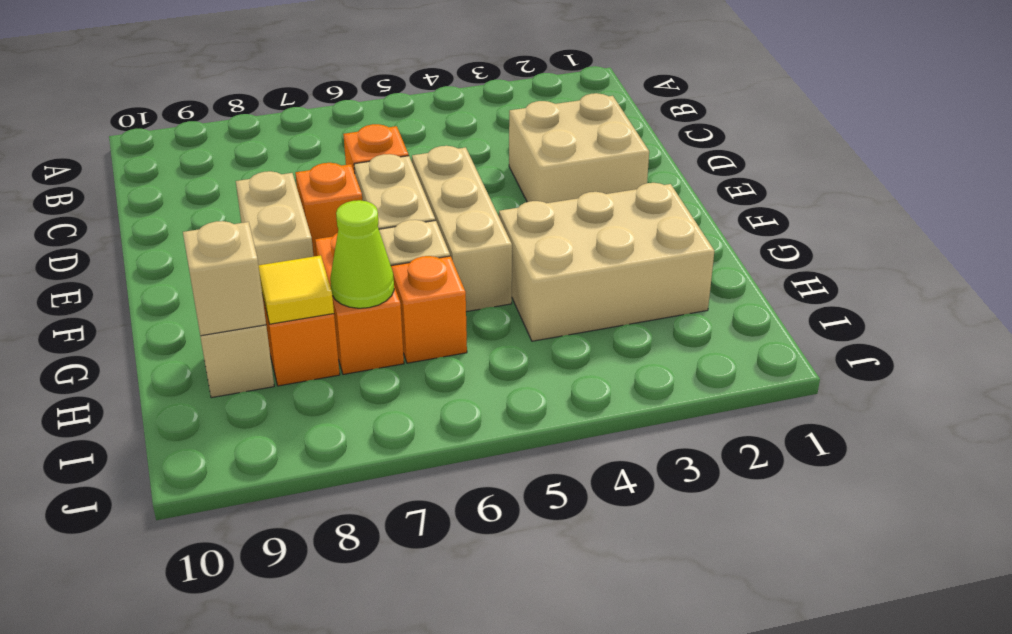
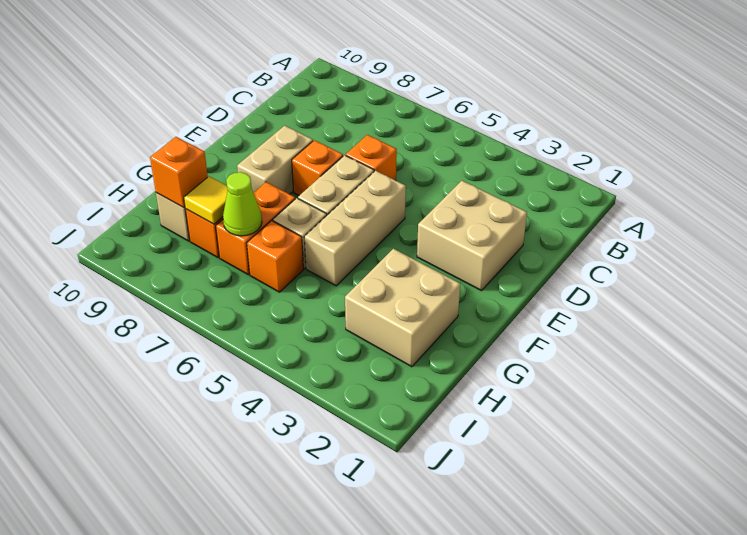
tan brick G2:H4 level 1 -> tan brick G2:H3 level 1
tan brick H9 level 2 -> orange brick H9 level 2

